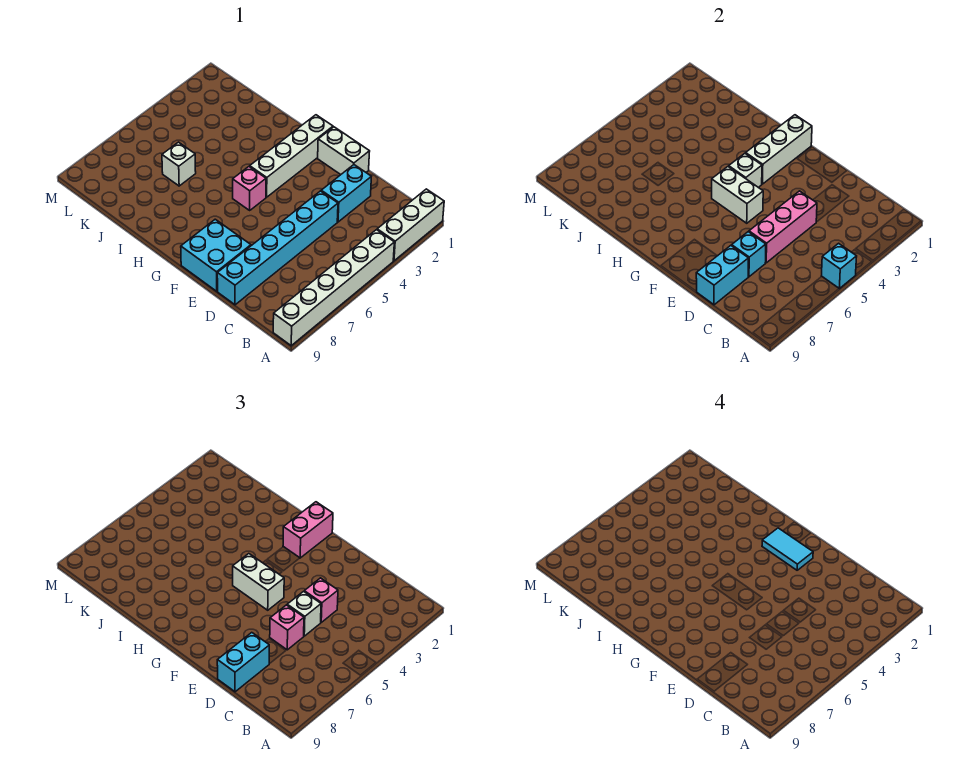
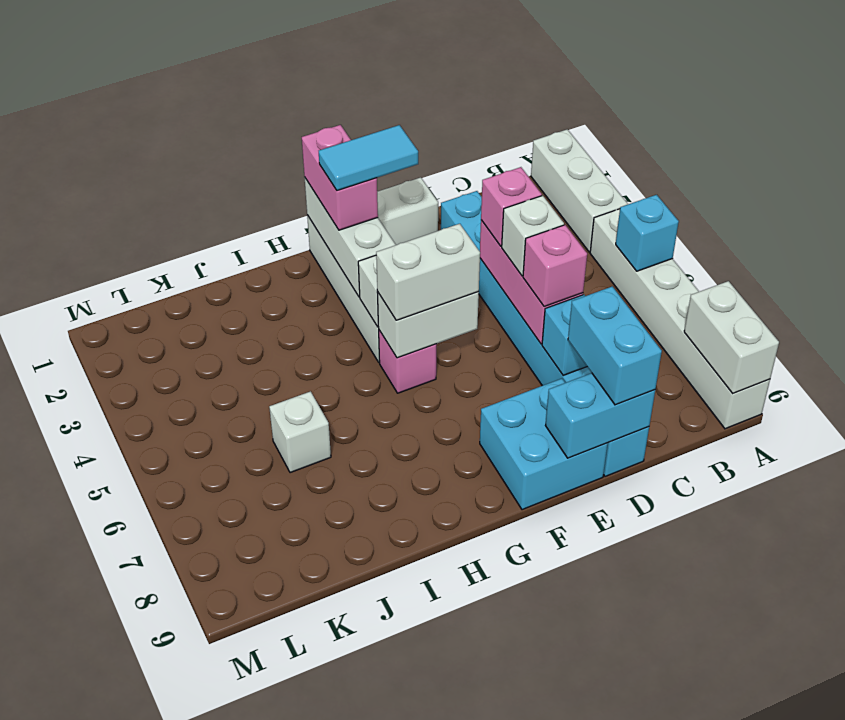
none -> white brick A8:A9 level 2
cyan brick D8:D9 level 2 -> cyan brick D9:E9 level 2

